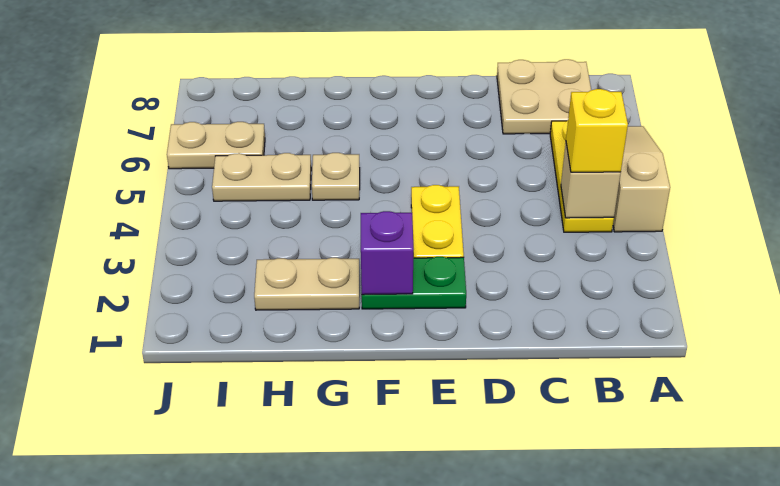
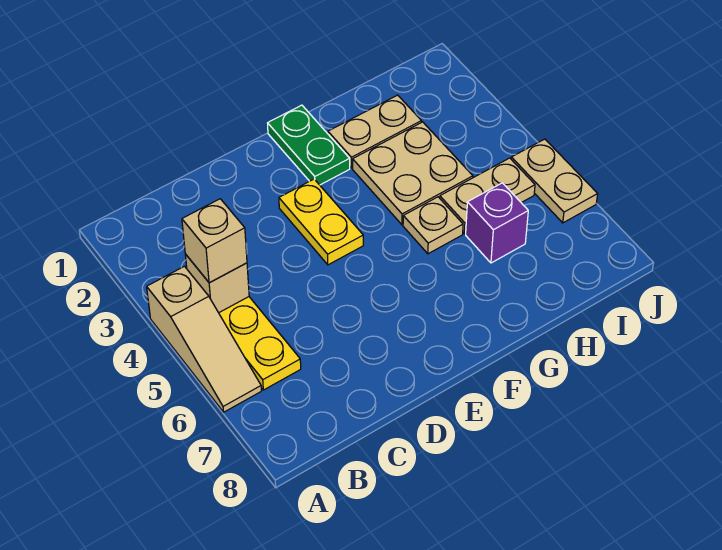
yellow brick B4 level 3 -> tan brick B4 level 3
tan plate B7:C8 level 1 -> tan plate G3:H4 level 1
green plate E2:F2 level 1 -> green plate F1:F2 level 1
purple brick F2 level 2 -> purple brick H6 level 1
tan plate I6:J6 level 1 -> tan plate J5:J6 level 1

